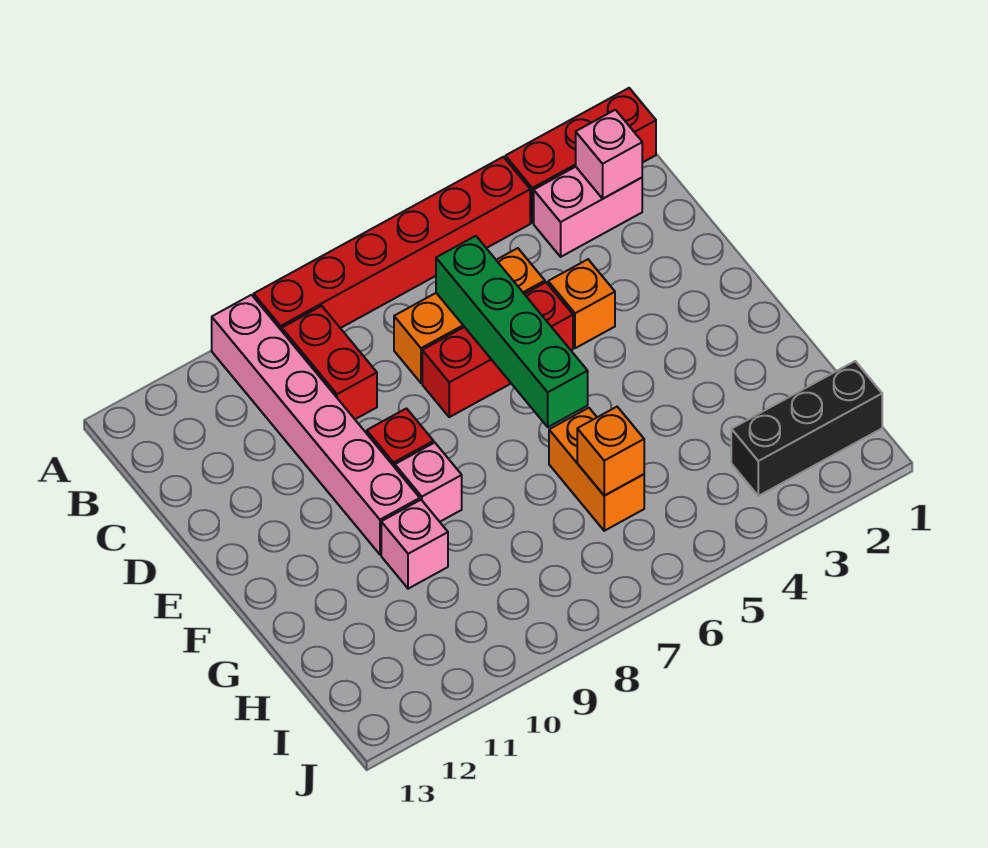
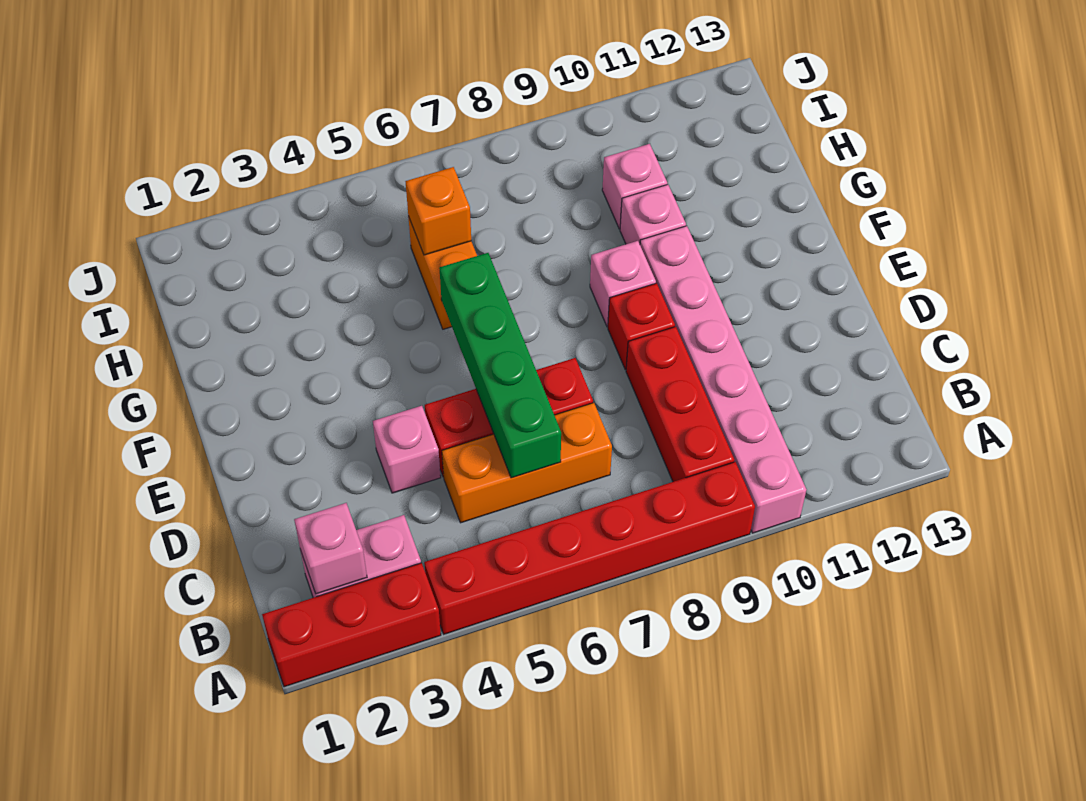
red brick B9:C9 level 1 -> red brick B9:D9 level 1
orange brick D4 level 1 -> pink brick D4 level 1
none -> pink brick H10 level 1
black brick I1:I3 level 1 -> none

